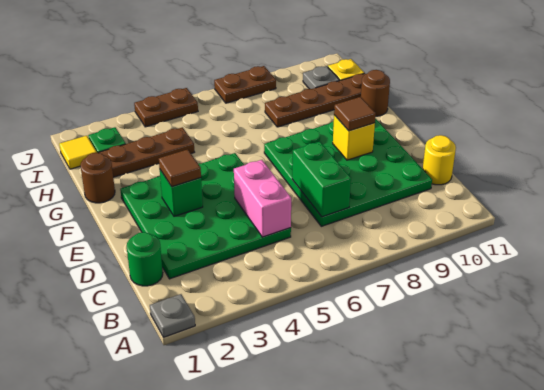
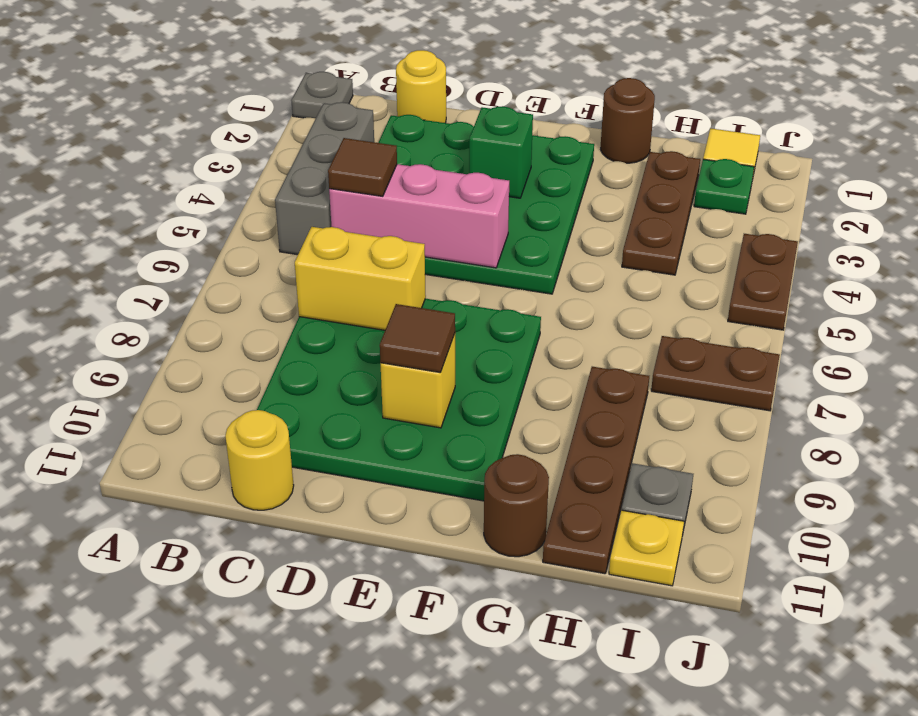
none -> grey brick B3:B5 level 1
green round brick C1 level 1 -> yellow round brick C1 level 1
pink brick C5:D5 level 2 -> pink brick C5:E5 level 2
green brick C7:D7 level 2 -> yellow brick C7:D7 level 2
brown tile E3 level 3 -> brown tile C5 level 3
brown plate J7:J8 level 1 -> brown plate I7:J7 level 1

